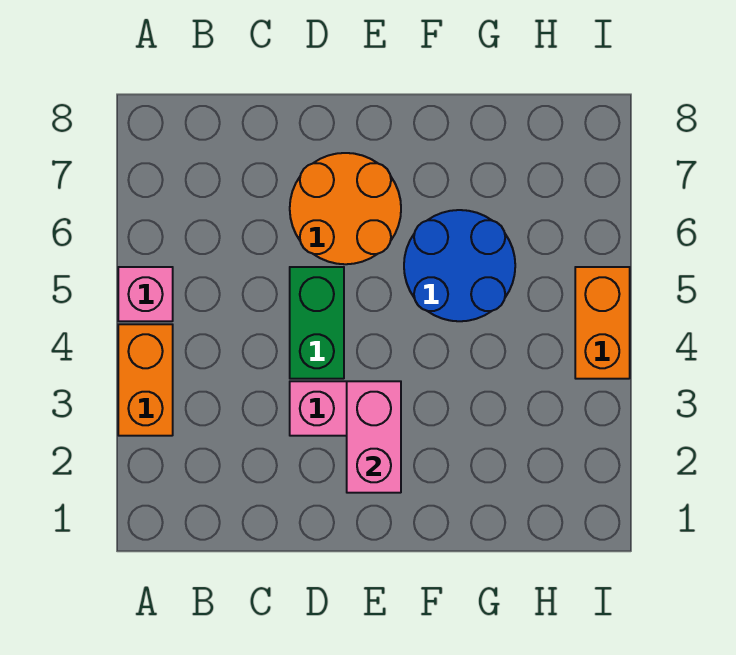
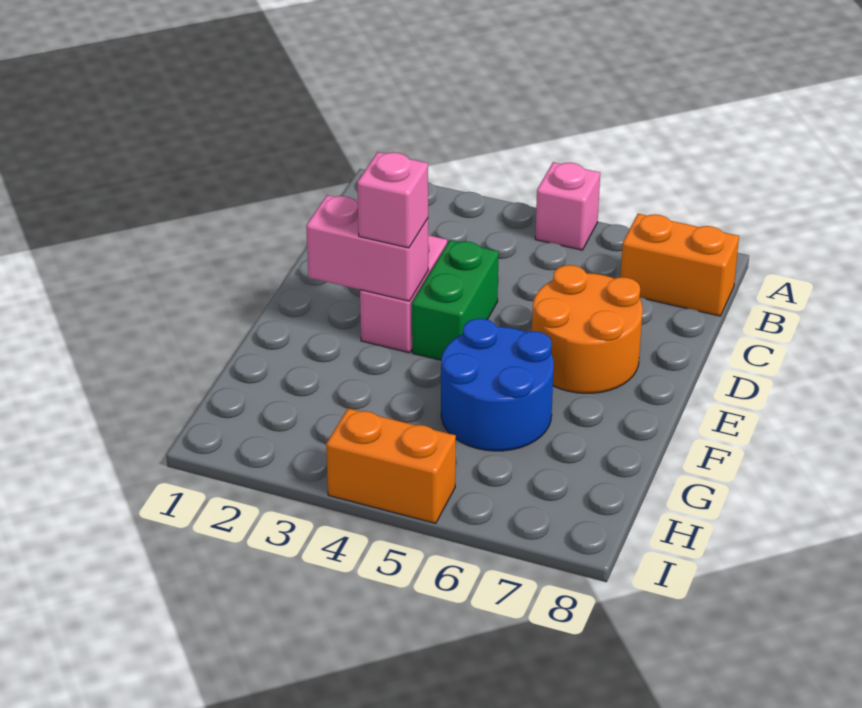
orange brick A3:A4 level 1 -> orange brick B7:B8 level 1
green brick D4:D5 level 1 -> green brick D4:E4 level 1
none -> pink brick E3 level 3

